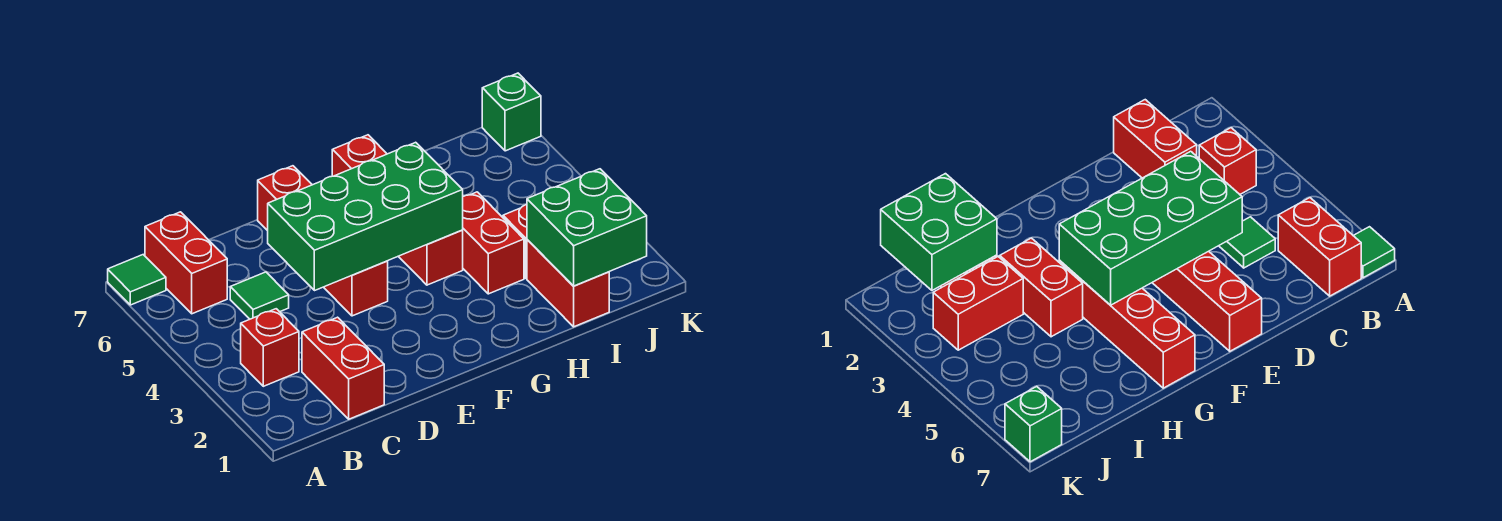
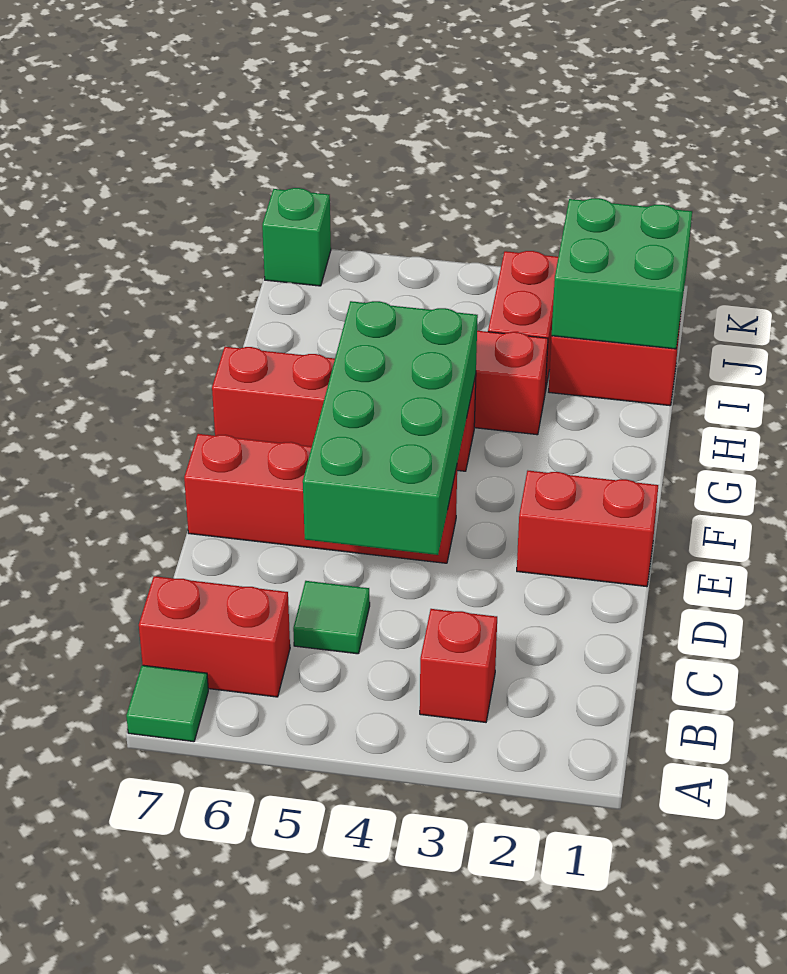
red brick C1:C2 level 1 -> red brick E1:E2 level 1

